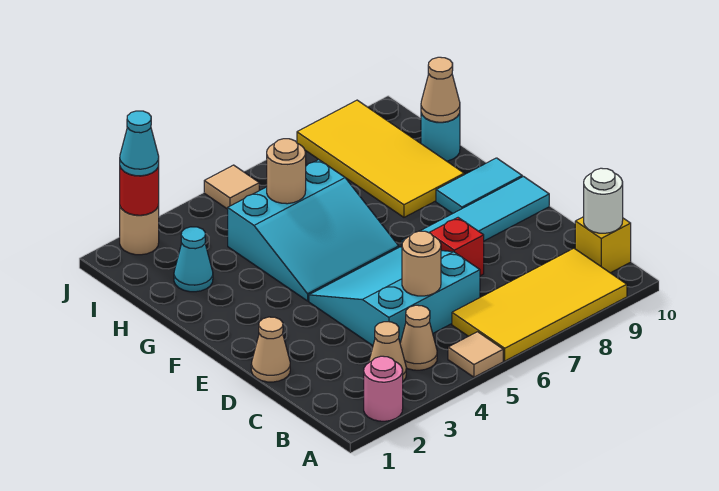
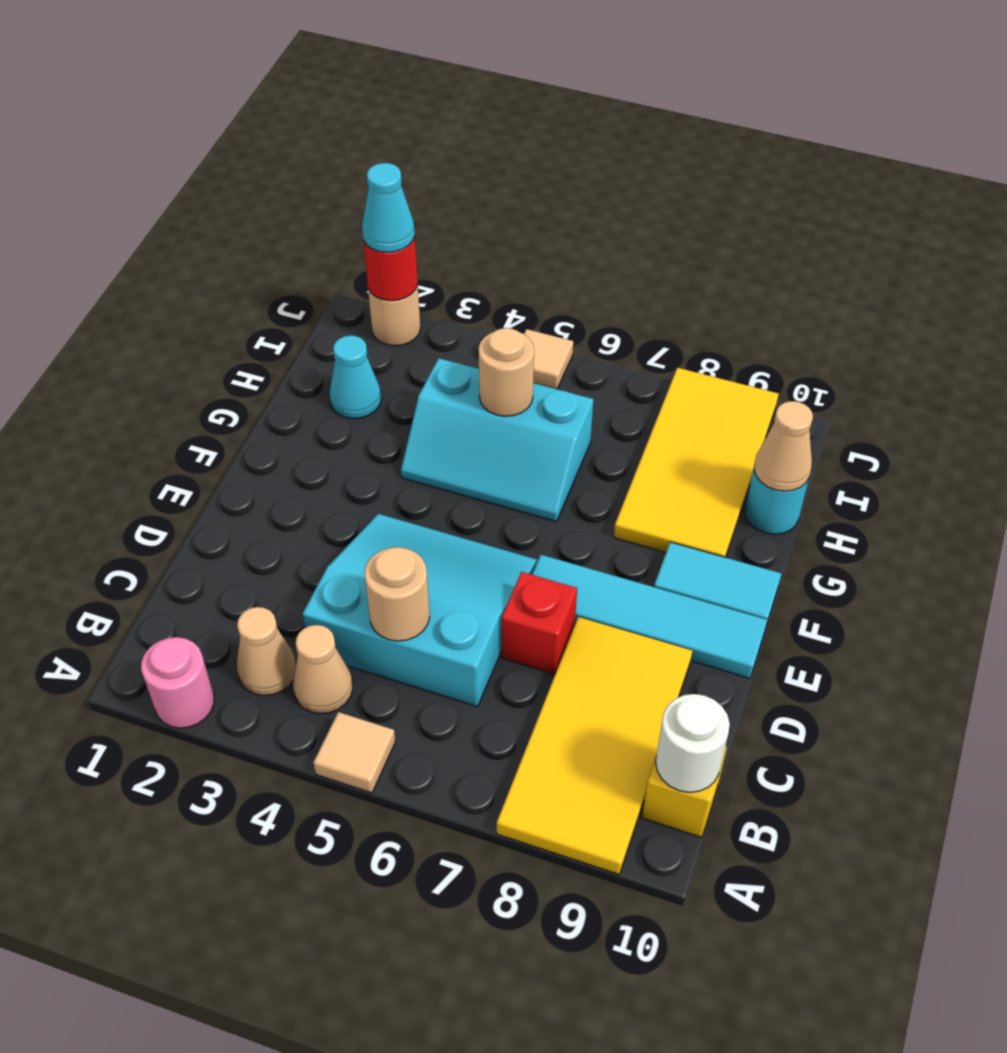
yellow tile A6:B9 level 1 -> yellow tile A8:D9 level 1
tan cone D1 level 1 -> none
cyan slope F4:H6 level 1 top H -> cyan slope G4:H6 level 1 top H

